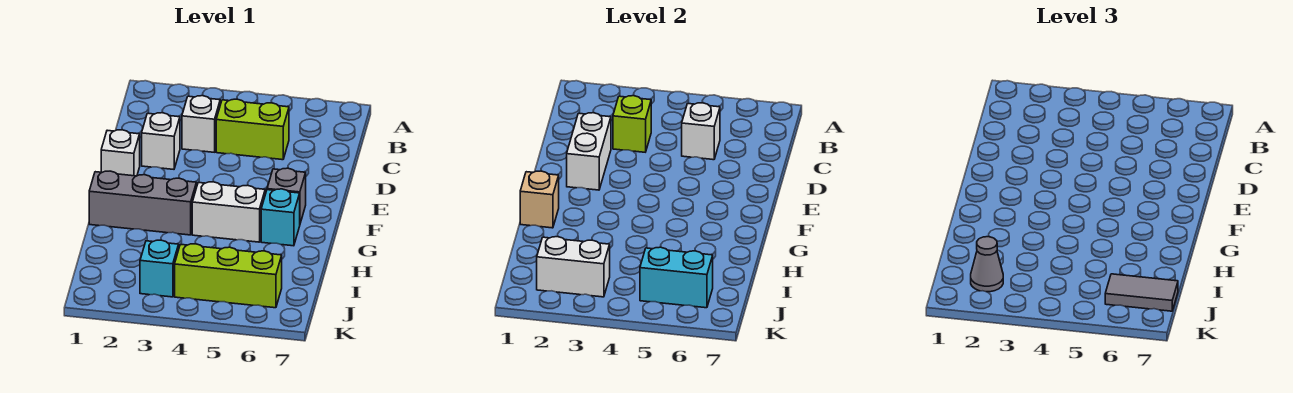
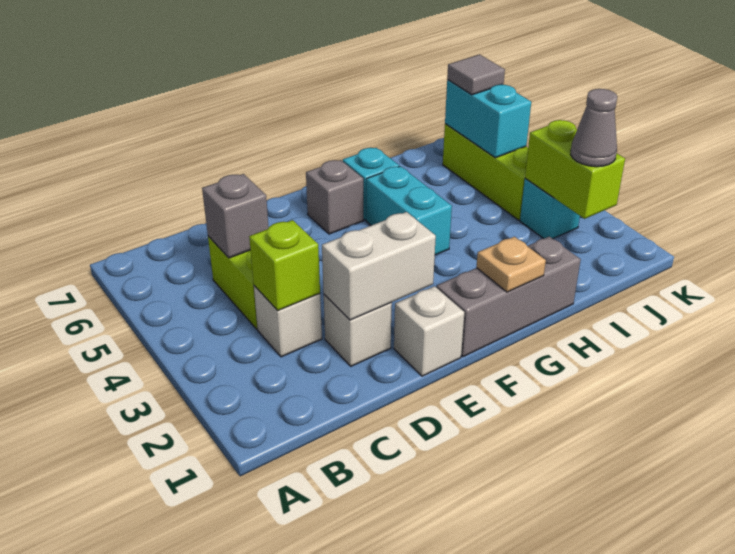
white brick C5 level 2 -> grey brick C5 level 2
grey brick G1:G3 level 1 -> grey brick F1:H1 level 1
tan brick G1 level 2 -> tan plate G1 level 2
white brick G4:G5 level 1 -> cyan brick G4:G5 level 1
white brick J2:J3 level 2 -> lime brick J2:J3 level 2
grey tile J6:J7 level 3 -> grey tile J6 level 3

